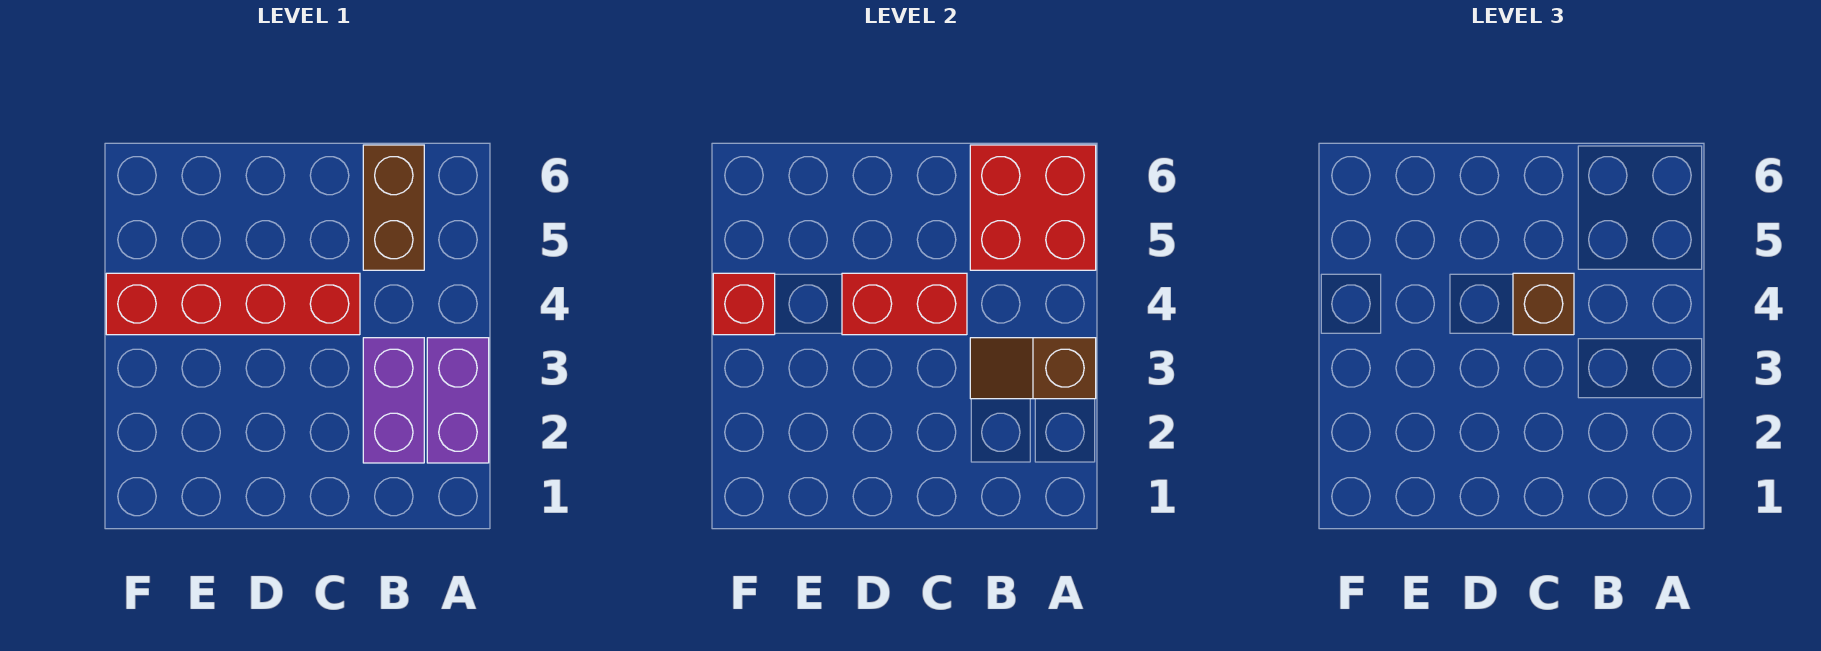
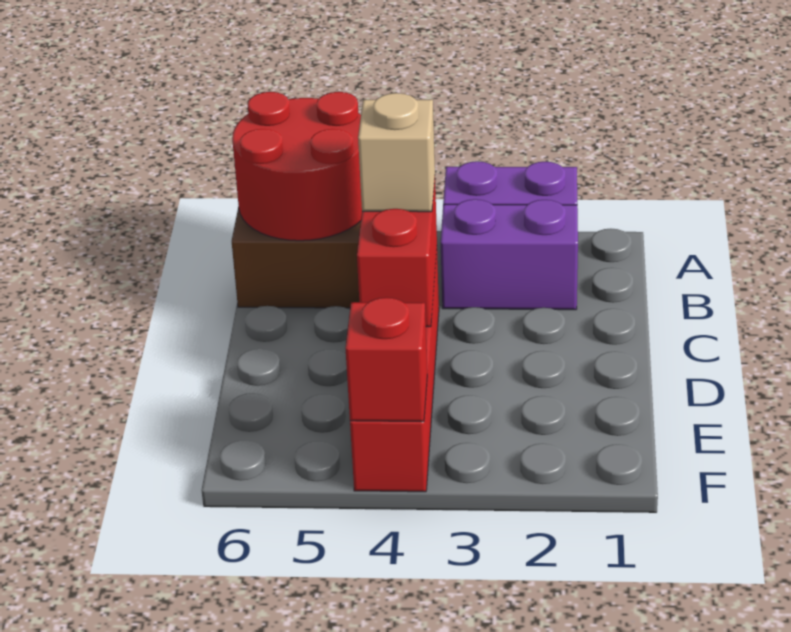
brown slope A3:B3 level 2 top A -> none
red brick A5:B6 level 2 -> red round brick A5:B6 level 2
brown brick C4 level 3 -> tan brick C4 level 3

